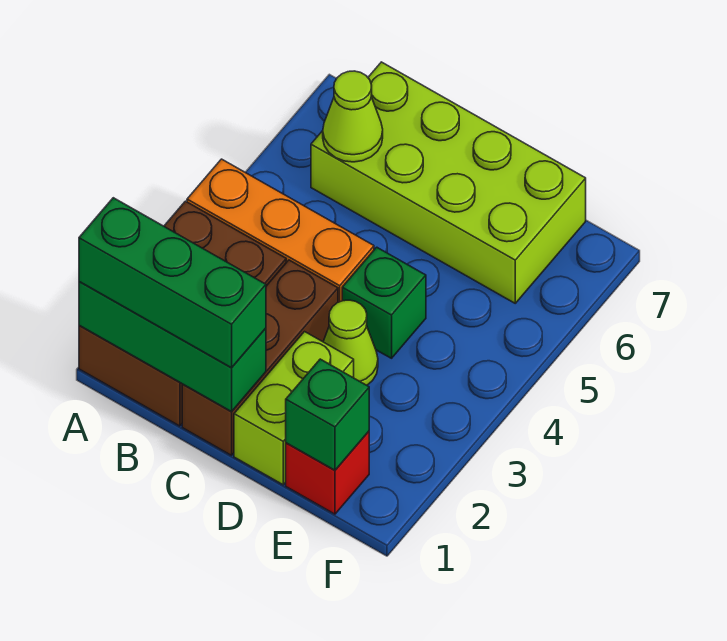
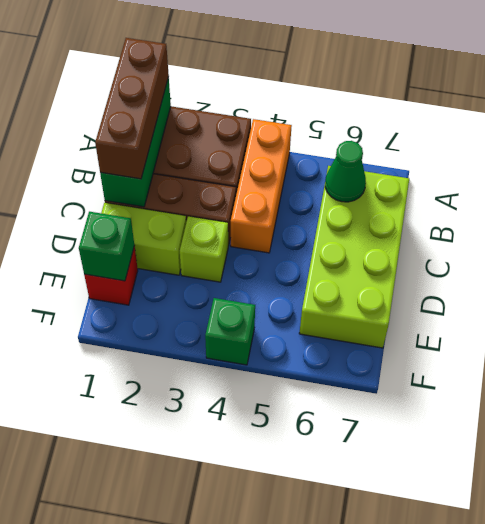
green brick A1:C1 level 3 -> brown brick A1:C1 level 3
lime cone B6 level 2 -> green cone B6 level 2
lime cone D3 level 1 -> lime brick D3 level 1
green brick D4 level 1 -> green brick F4 level 1

